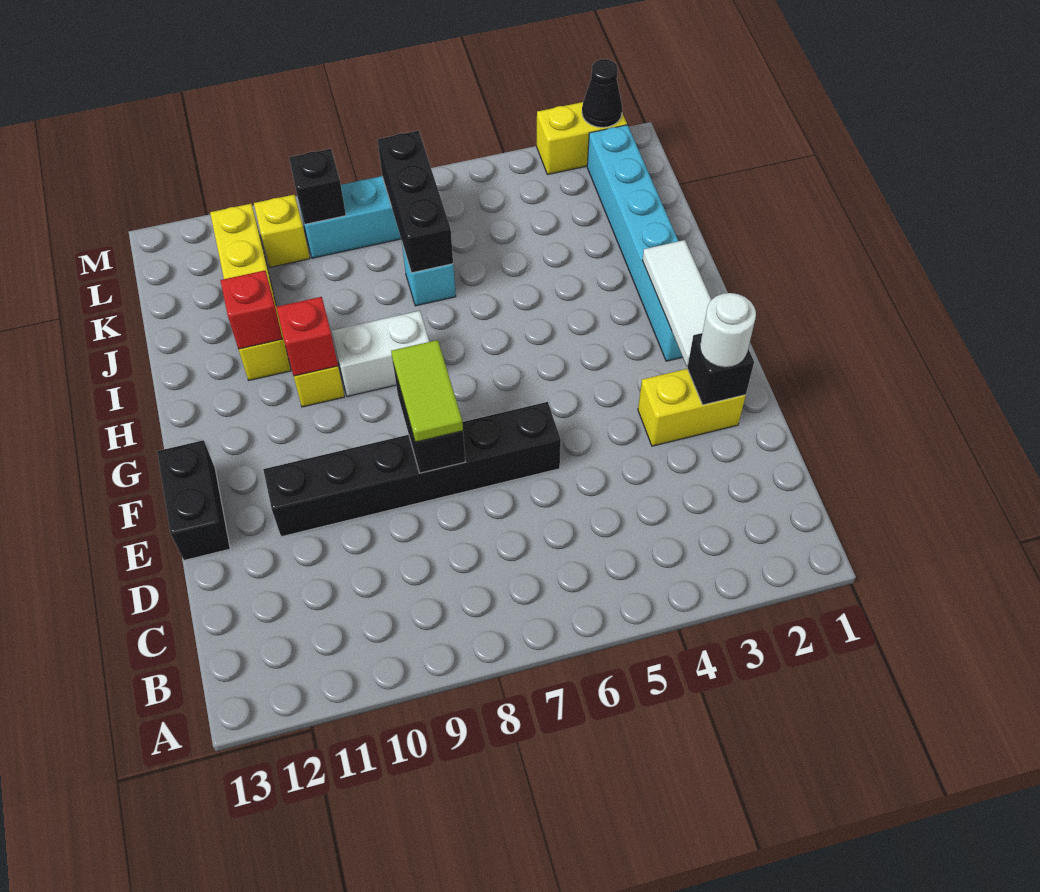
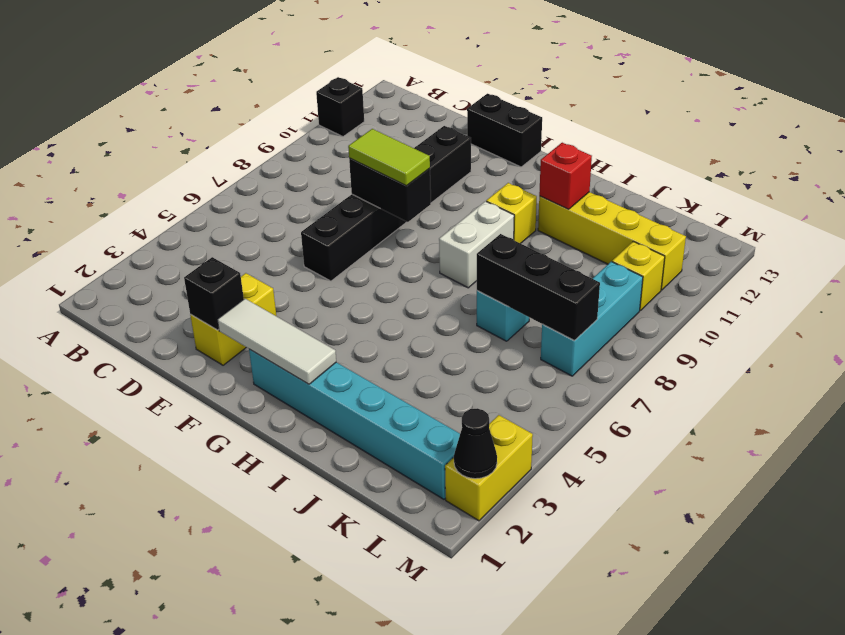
white round brick E2 level 3 -> none
red brick H10 level 2 -> none
black brick L9 level 2 -> black brick A11 level 1

